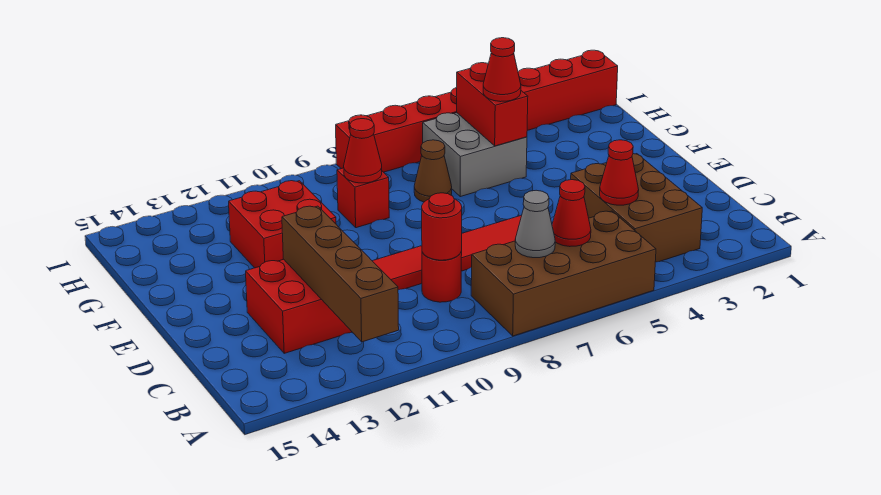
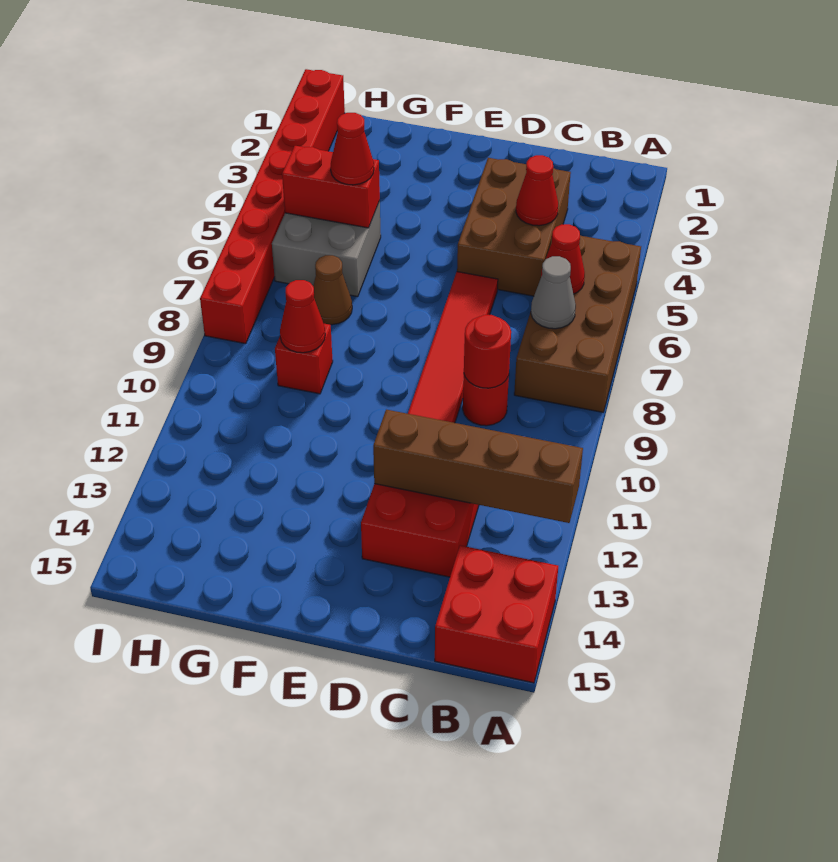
brown brick B3:D4 level 1 -> brown brick C3:D5 level 1
red brick F11:G12 level 1 -> red brick A14:B15 level 1

